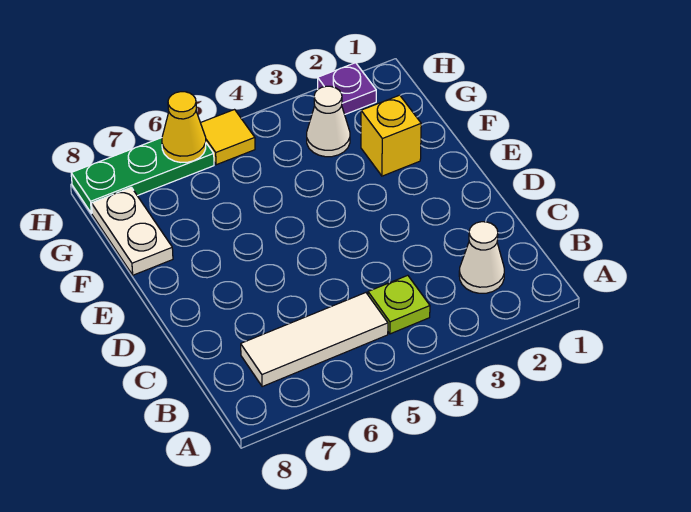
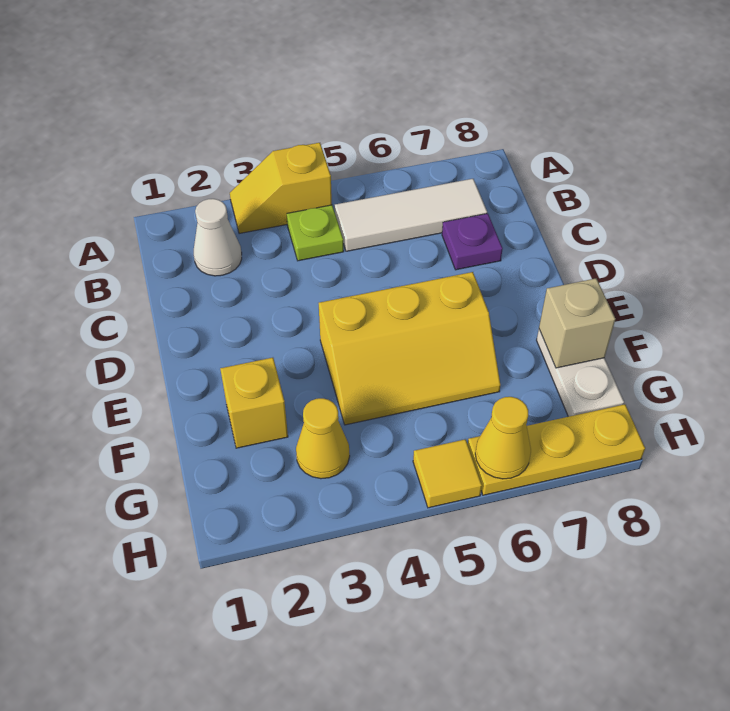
none -> yellow slope A3:A4 level 1 top 4
none -> yellow slope E4:F6 level 1 top E
none -> tan brick F8 level 2
white cone G3 level 1 -> yellow cone G3 level 1
purple plate H2 level 1 -> purple plate C7 level 1
green plate H6:H8 level 1 -> yellow plate H6:H8 level 1

